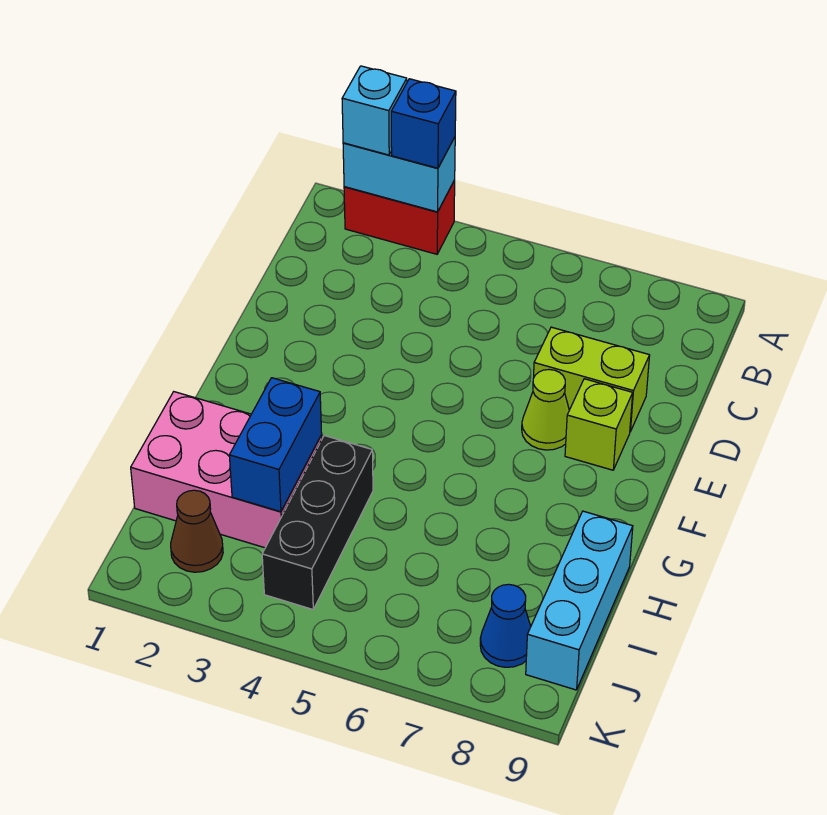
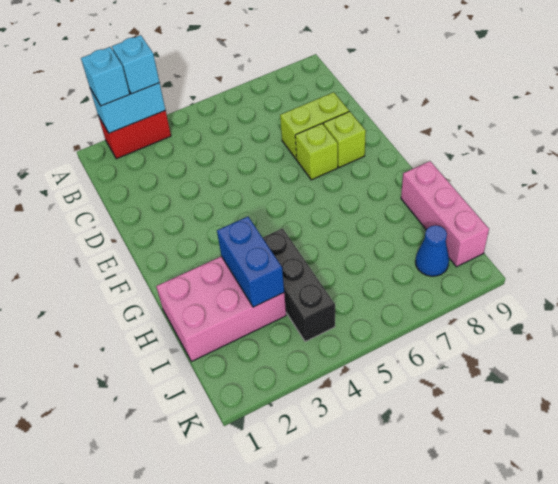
blue brick A3 level 3 -> cyan brick A3 level 3
lime cone E7 level 1 -> lime brick E7 level 1
cyan brick H9:J9 level 1 -> pink brick H9:J9 level 1
brown cone J2 level 1 -> none

